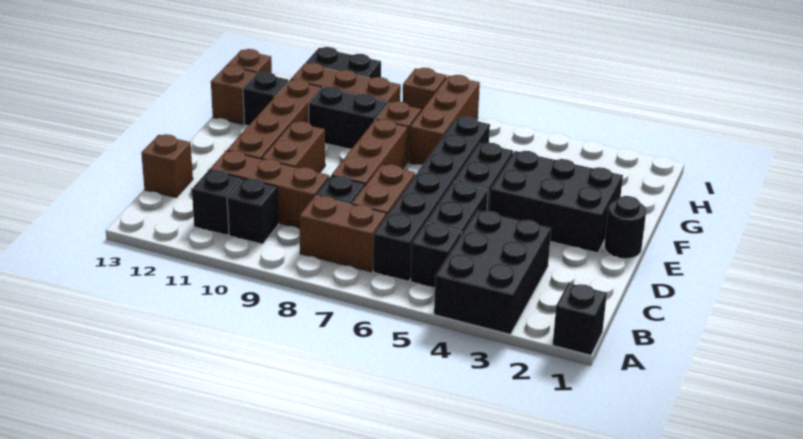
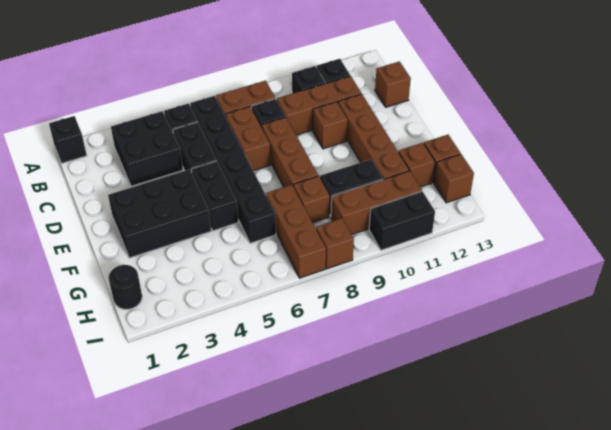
black brick A3:C4 level 1 -> black brick B3:C4 level 1
brown brick D10:E10 level 1 -> brown brick D10 level 1
black round brick E1 level 1 -> black round brick H1 level 1
black brick G12 level 1 -> brown brick G12 level 1

